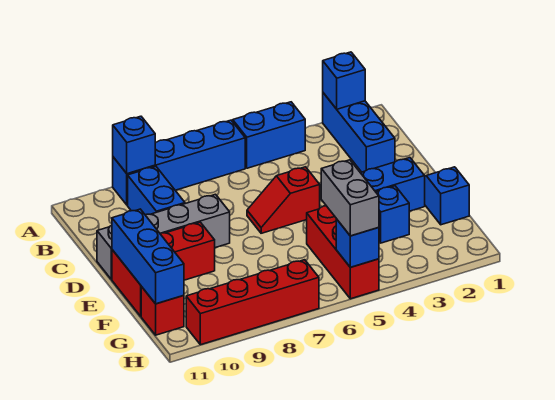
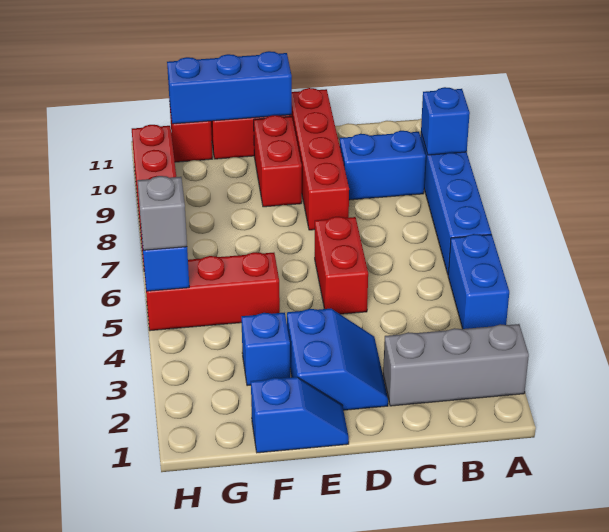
blue brick A2:C2 level 1 -> grey brick A2:C2 level 1
blue brick A2 level 2 -> none
red slope D5:D6 level 1 top 5 -> red brick D5:D6 level 1
grey brick D8:D11 level 1 -> red brick D8:D11 level 1
grey brick G5:H5 level 3 -> grey brick H5 level 3

